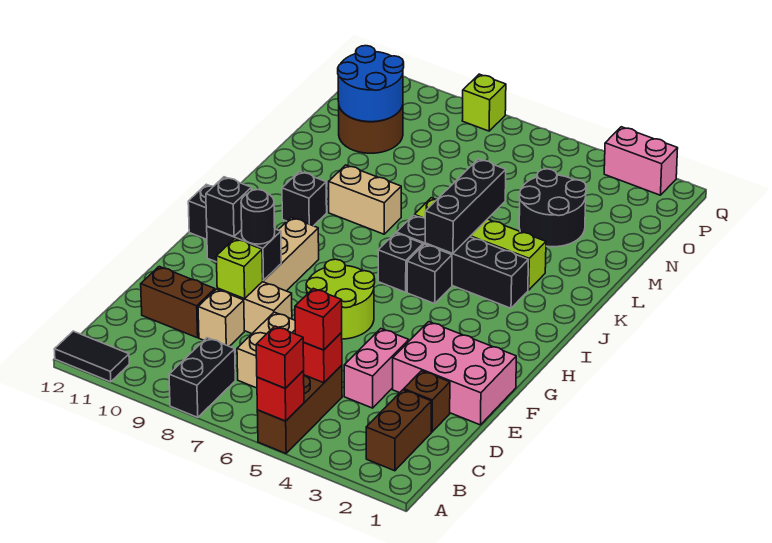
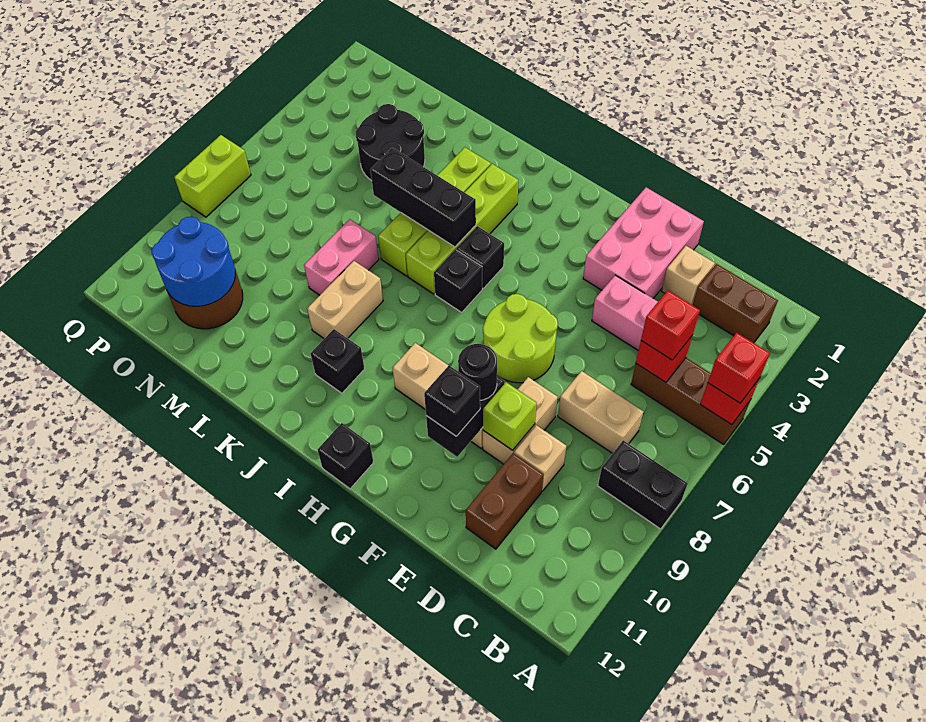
black tile A11:A12 level 1 -> none
brown brick D2 level 1 -> tan brick D2 level 1
black brick J3:J6 level 1 -> lime brick J3:J6 level 1
pink brick Q2:Q3 level 1 -> pink brick L7:L8 level 1
lime brick Q8 level 1 -> lime brick Q7:Q8 level 1

